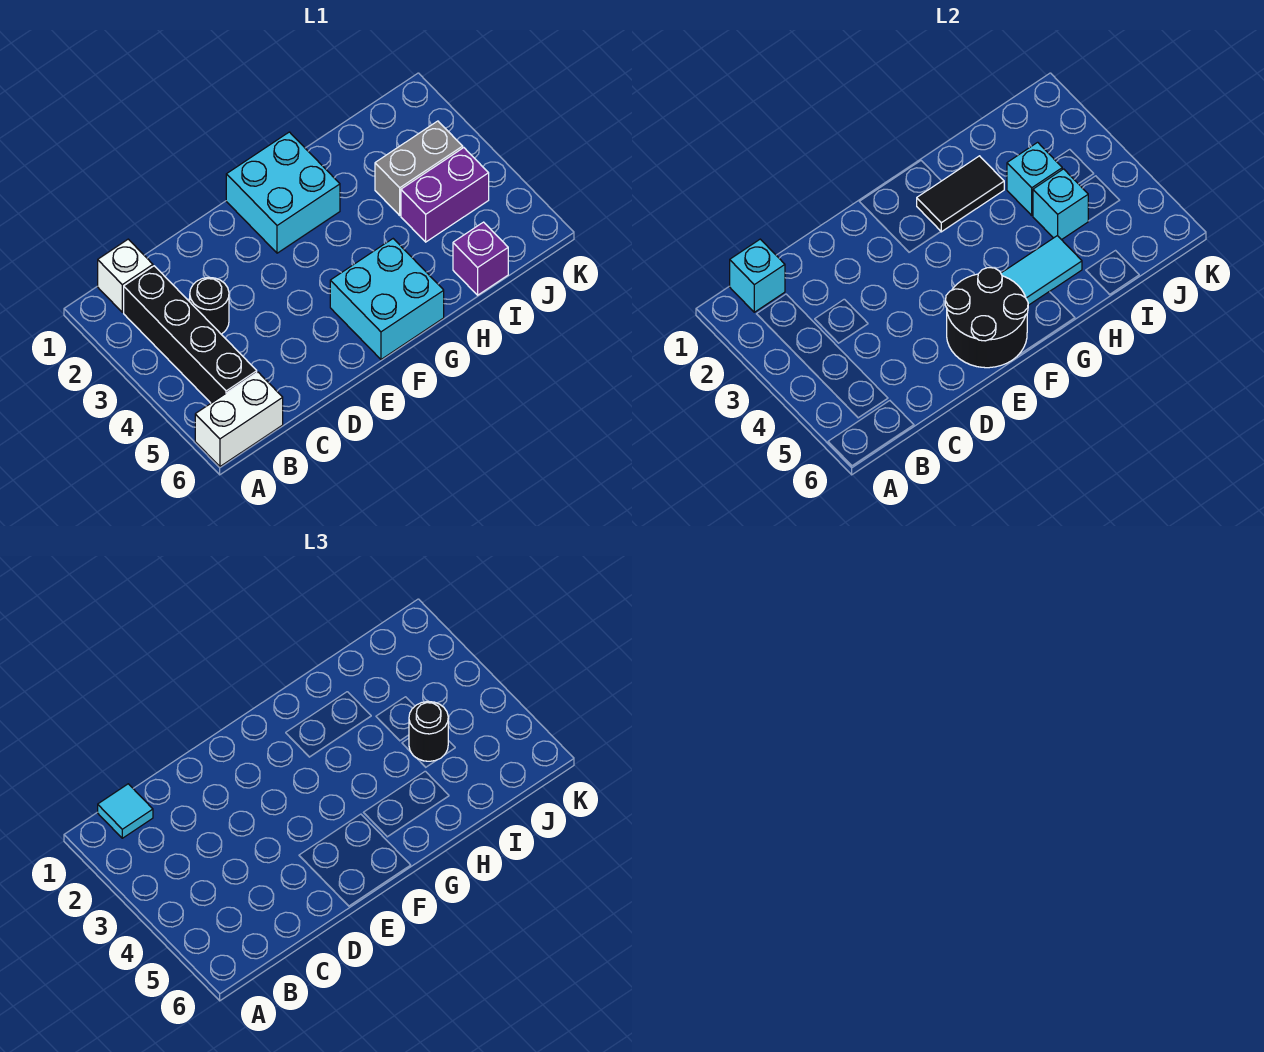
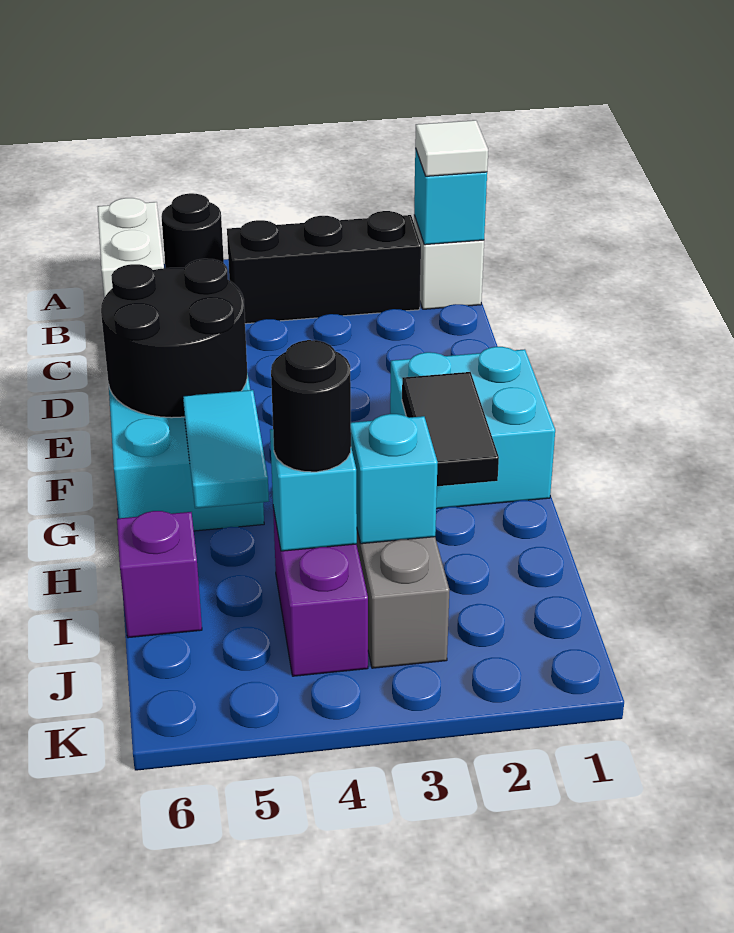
cyan tile B1 level 3 -> white tile B1 level 3
black brick B2:B5 level 1 -> black brick B2:B4 level 1
black round brick C3 level 1 -> black round brick A5 level 1

